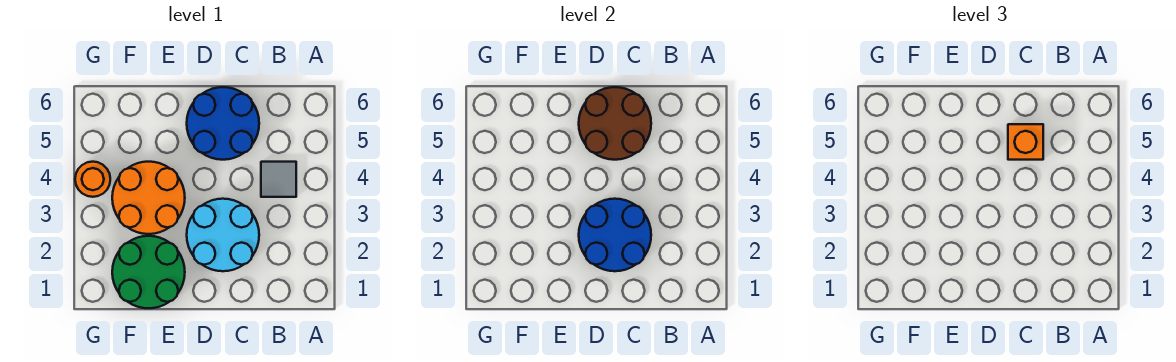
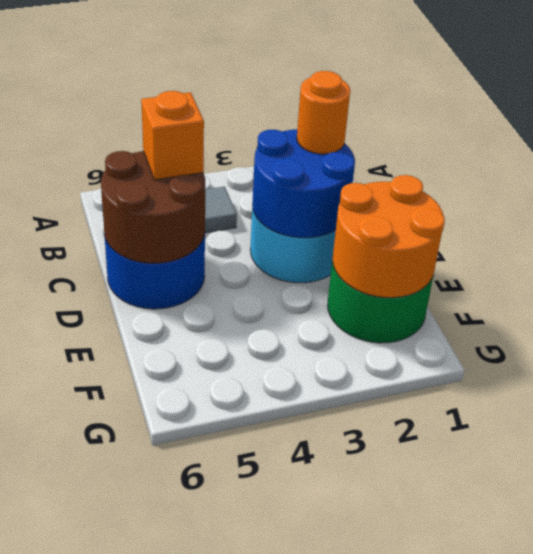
orange round brick E3:F4 level 1 -> orange round brick E1:F2 level 2
orange round brick G4 level 1 -> orange round brick C2 level 3

